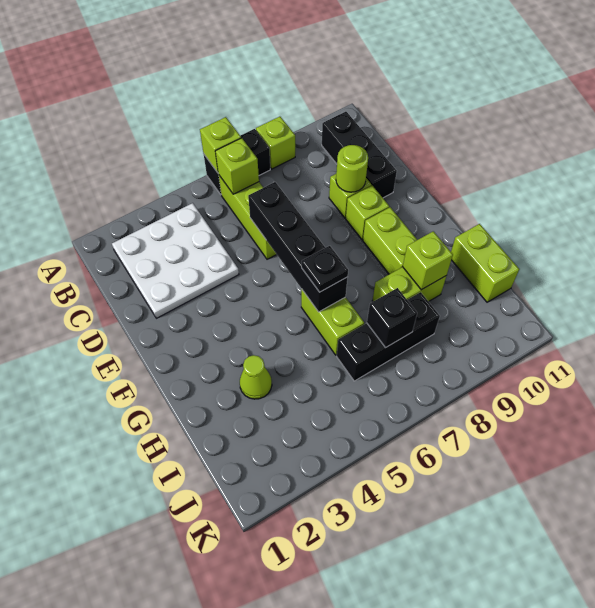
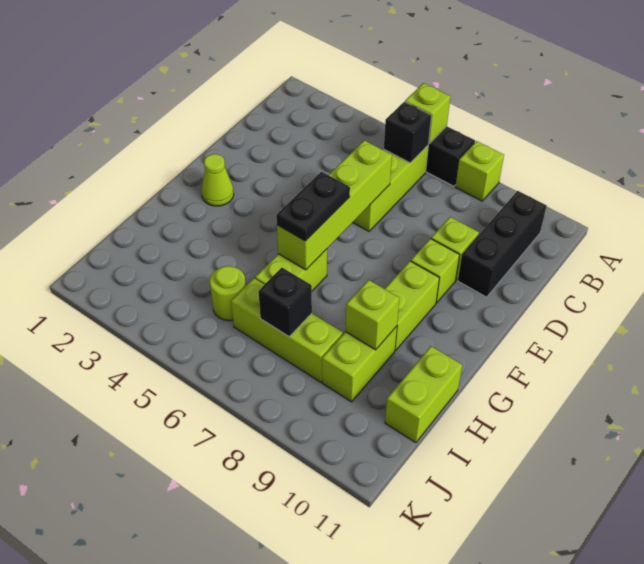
white plate B2:D4 level 1 -> none
lime brick B6 level 2 -> black brick B6 level 2
black brick D6:G6 level 2 -> lime brick D6:G6 level 2
lime round brick D9 level 2 -> lime round brick I5 level 1
black plate G6 level 3 -> black plate F6:G6 level 3
lime cone H3 level 1 -> lime cone F2 level 1
lime brick H8:H9 level 1 -> lime brick H9:I9 level 1
black brick I6:I8 level 1 -> lime brick I6:I8 level 1

